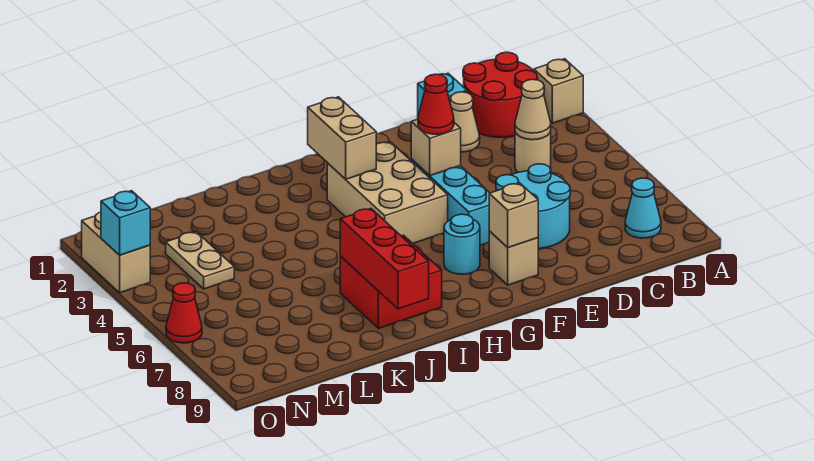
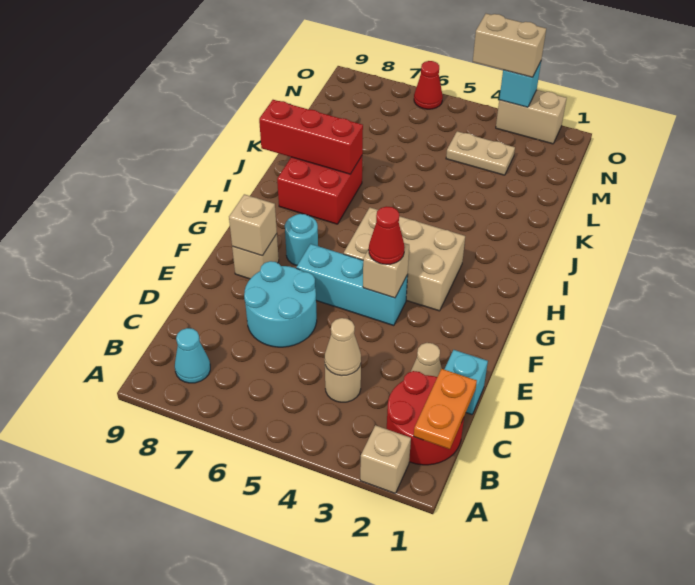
none -> orange plate B1:C1 level 2
tan brick H2:H3 level 2 -> tan brick O3:O4 level 3

